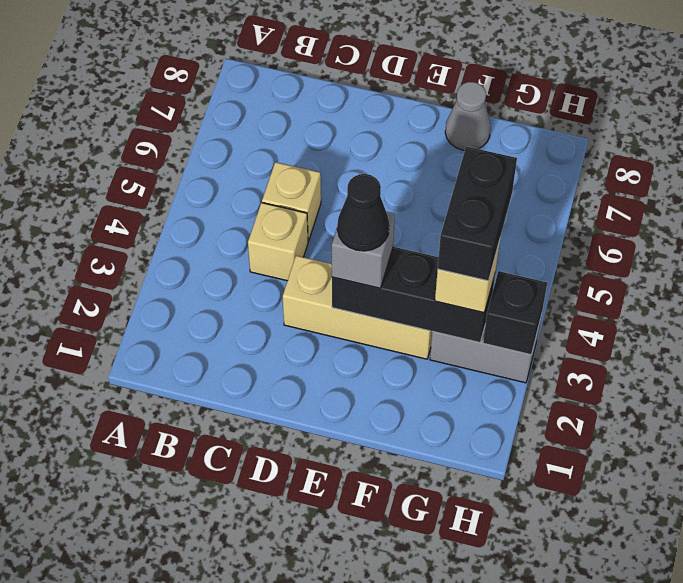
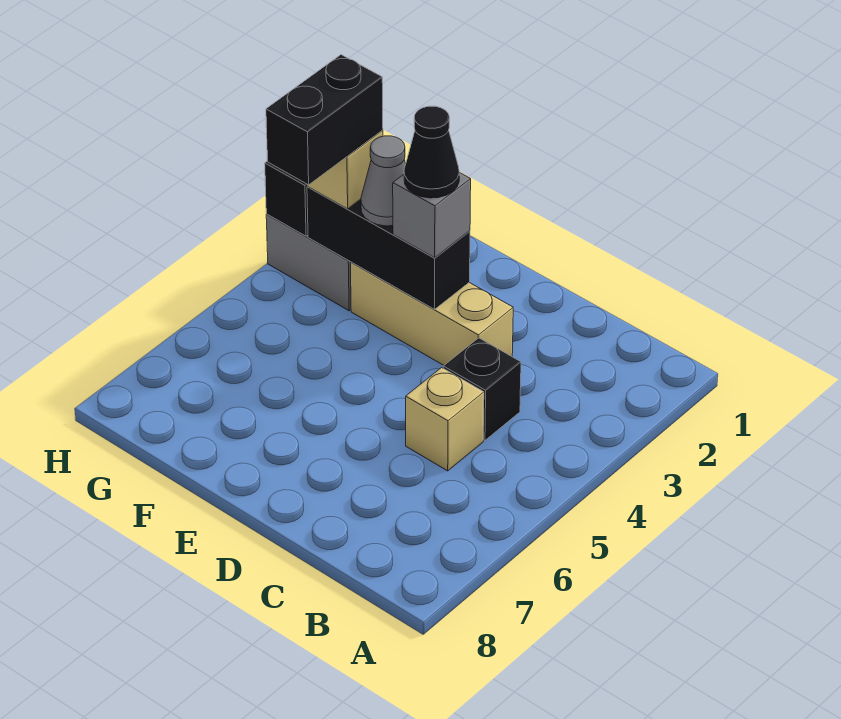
tan brick C4 level 1 -> black brick C4 level 1
grey cone F8 level 1 -> grey cone F3 level 3

